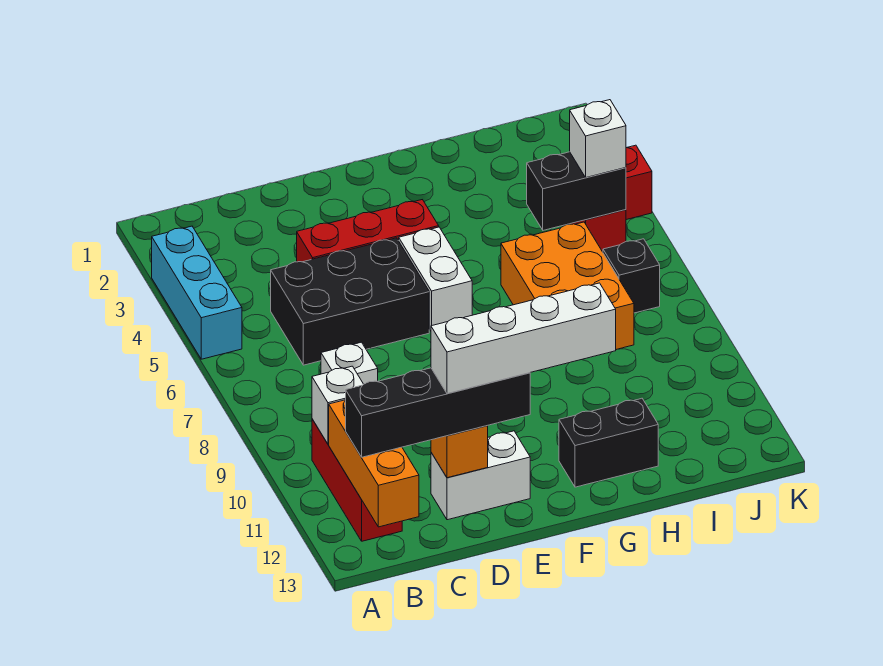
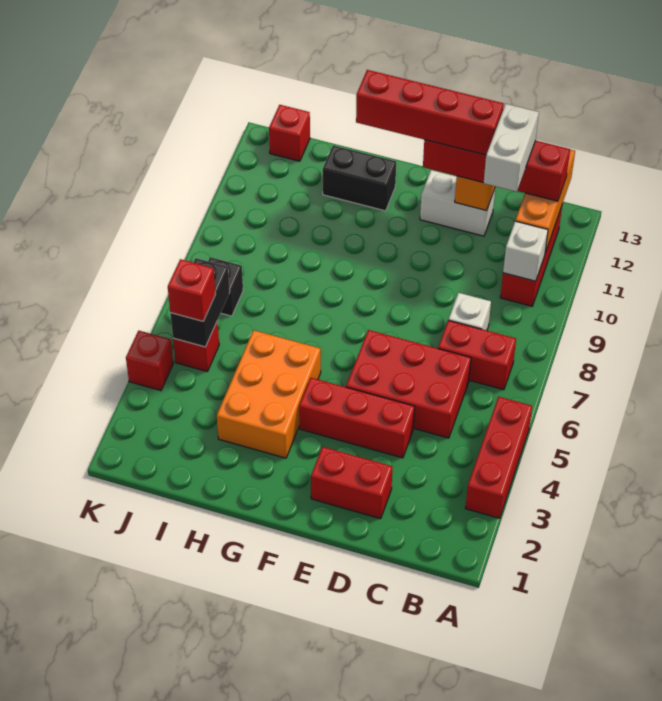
cyan brick A3:A5 level 1 -> red brick A3:A5 level 1
none -> red brick B7:C7 level 1
black brick B12:E12 level 3 -> red brick B12:E12 level 3
black brick C5:E6 level 1 -> red brick C5:E6 level 1
none -> red brick D2:E2 level 1
white brick D12:G12 level 4 -> red brick D12:G12 level 4
white brick F5:F6 level 1 -> white brick C11:C12 level 4
orange brick H6:I8 level 1 -> orange brick G3:H5 level 1
black brick I5:J5 level 2 -> black brick J5:J6 level 2
white brick J5 level 3 -> red brick J5 level 3
none -> red brick J13 level 1

